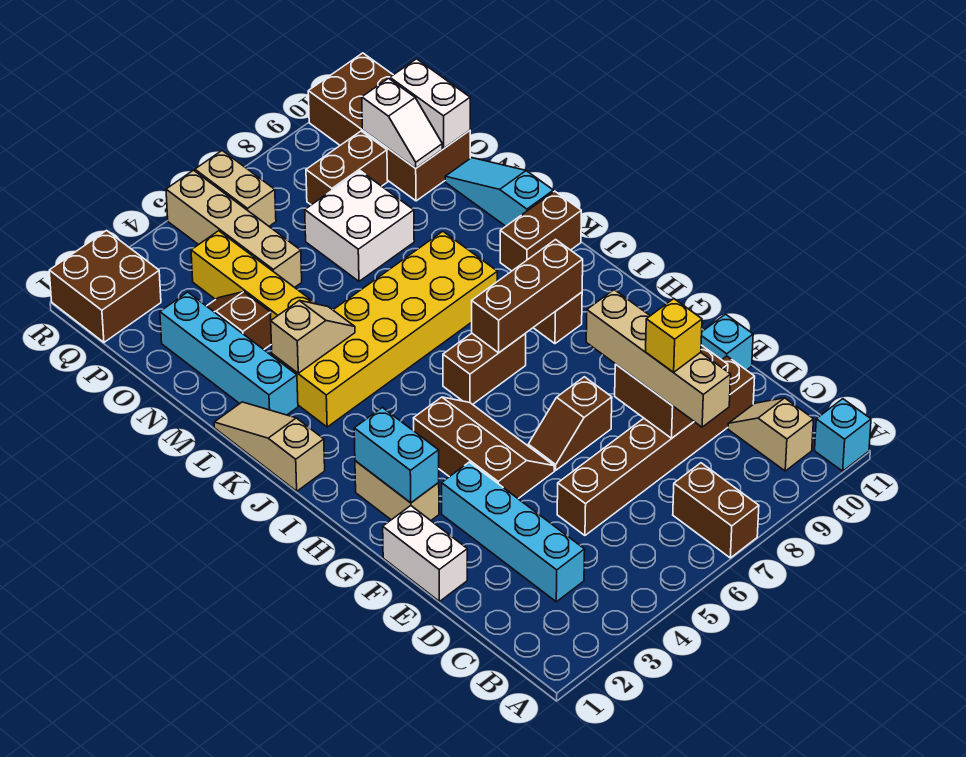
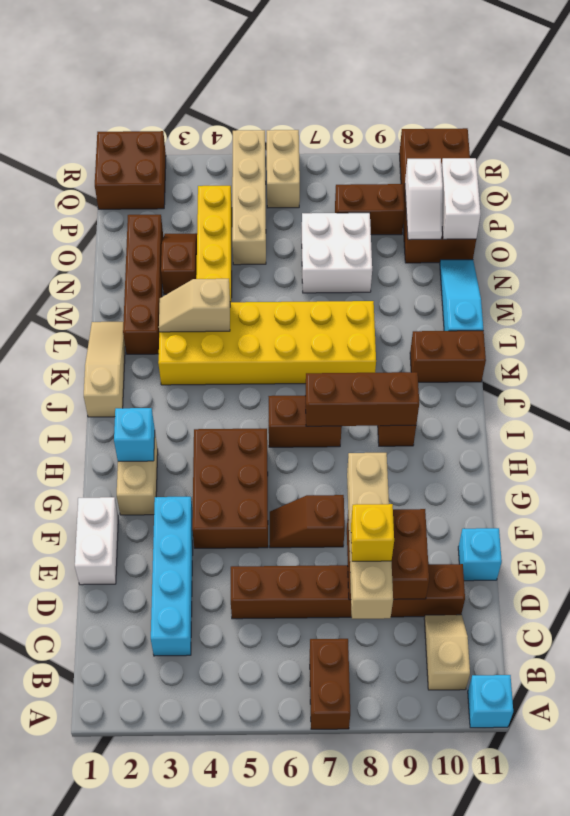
brown slope F4:H5 level 1 top 4 -> brown brick F4:H5 level 1
cyan brick G2:H2 level 2 -> cyan brick H2 level 2
cyan brick L2:O2 level 1 -> brown brick L2:O2 level 1
tan slope L3:L4 level 2 top 3 -> tan slope L3:L4 level 2 top 4

